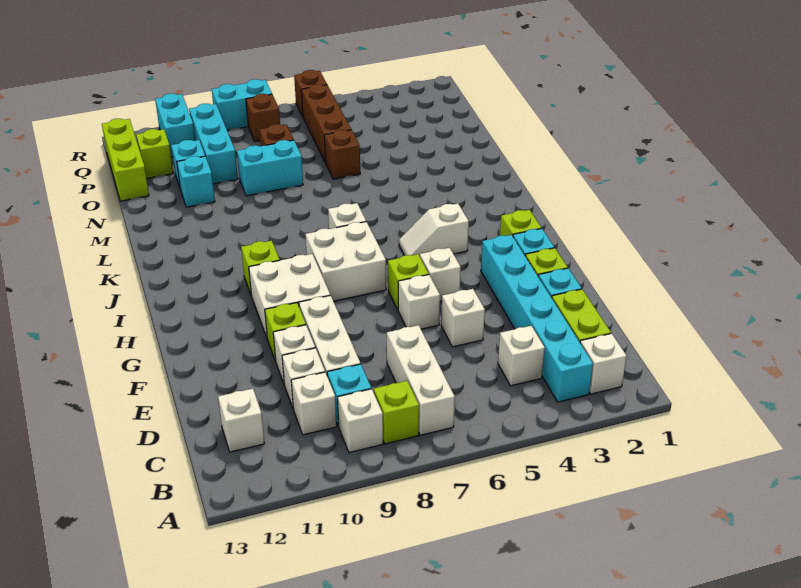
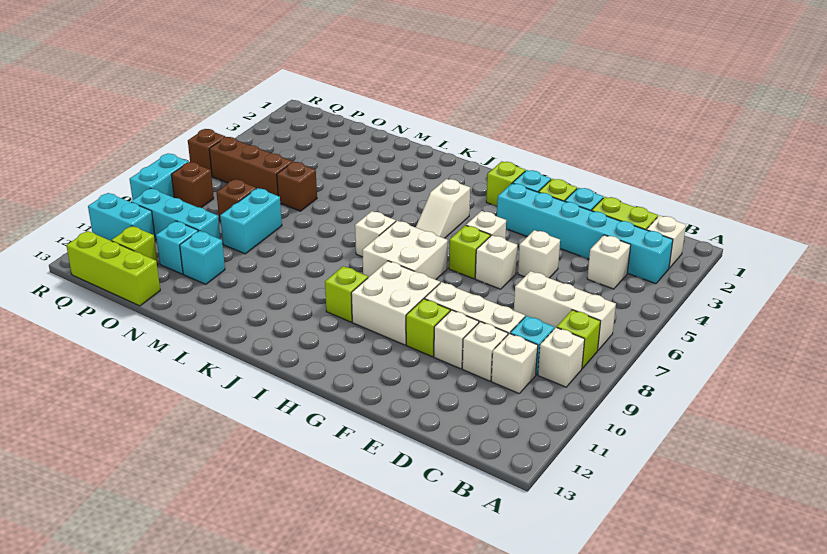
white brick C12 level 1 -> none

